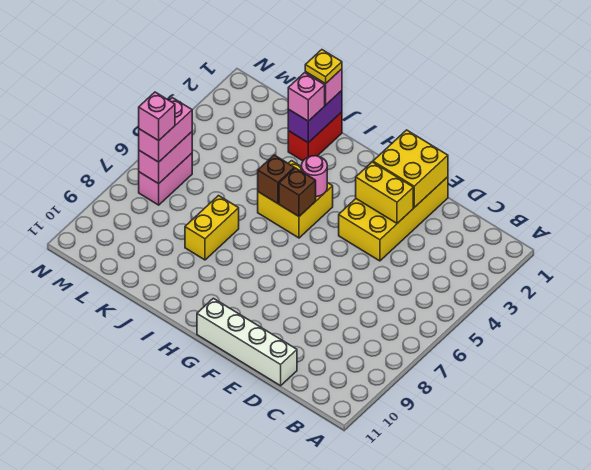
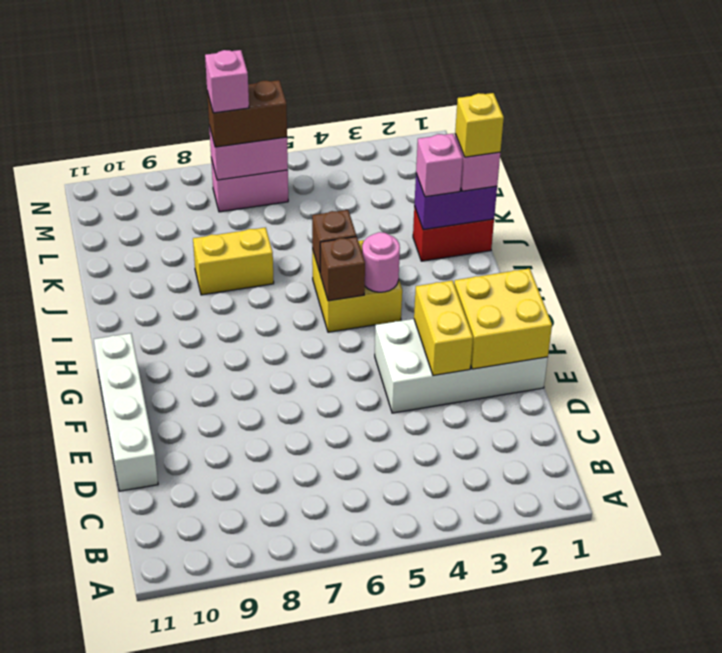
yellow brick E1:F4 level 1 -> white brick E1:F4 level 1
yellow plate J1 level 4 -> yellow brick J1 level 4
pink brick M6:M7 level 3 -> brown brick M6:M7 level 3

